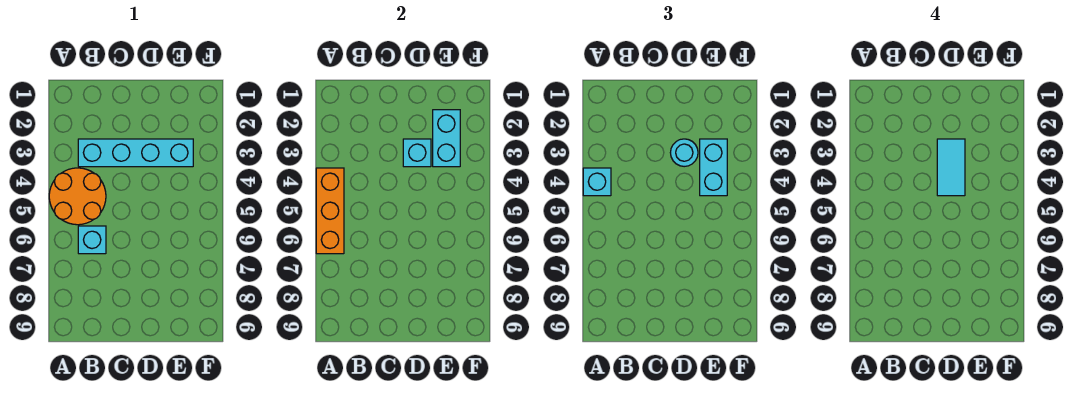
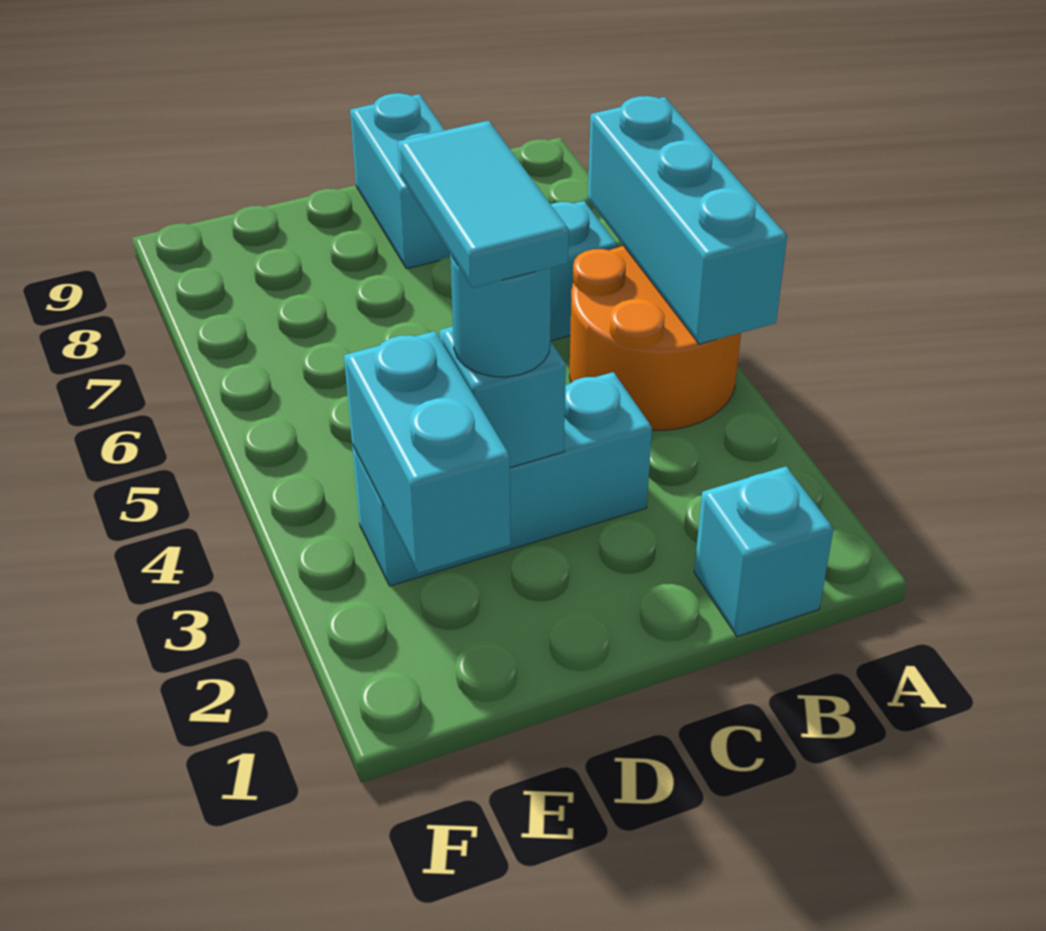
orange brick A4:A6 level 2 -> cyan brick A4:A6 level 2
cyan brick A4 level 3 -> cyan brick B1 level 1
cyan brick B3:E3 level 1 -> cyan brick C3:E3 level 1
cyan brick E3:E4 level 3 -> cyan brick C8:C9 level 1

